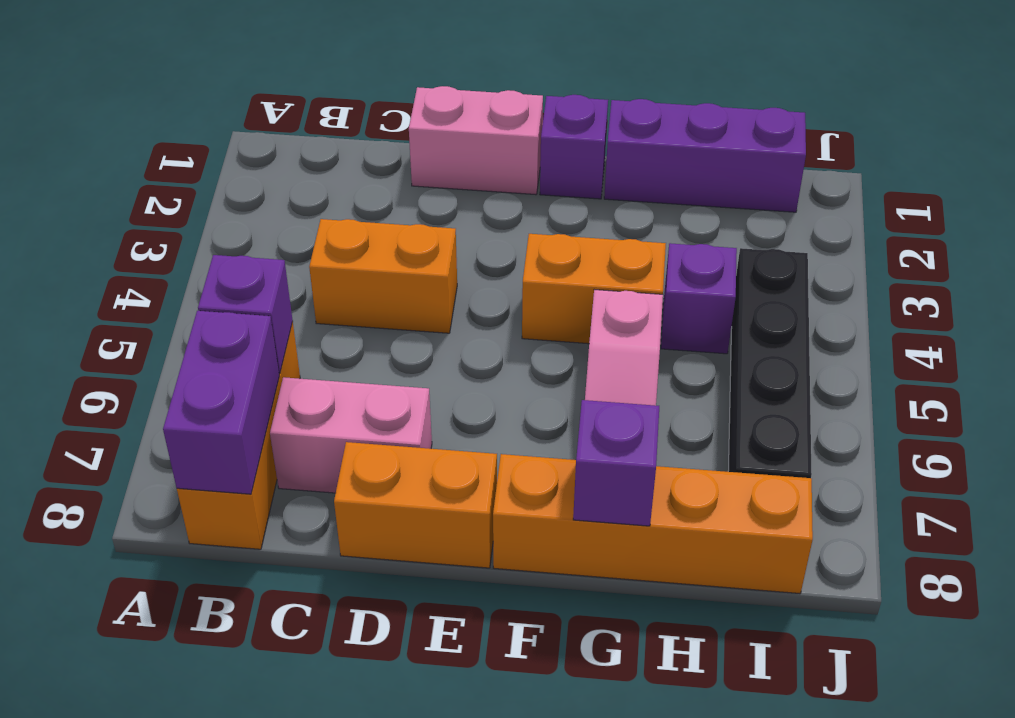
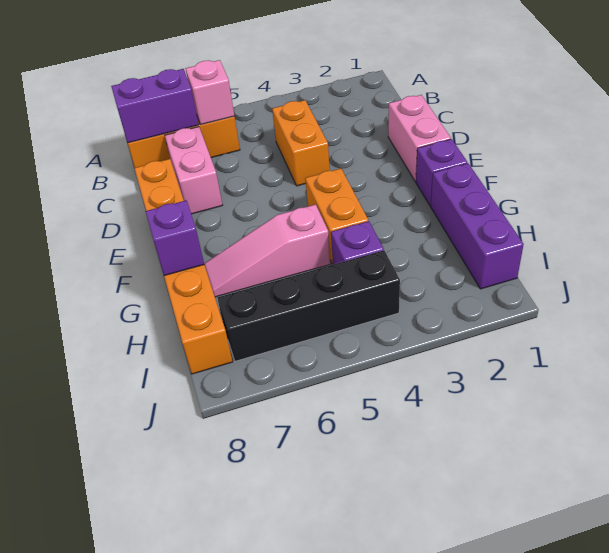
purple brick B6 level 2 -> pink brick B6 level 2

